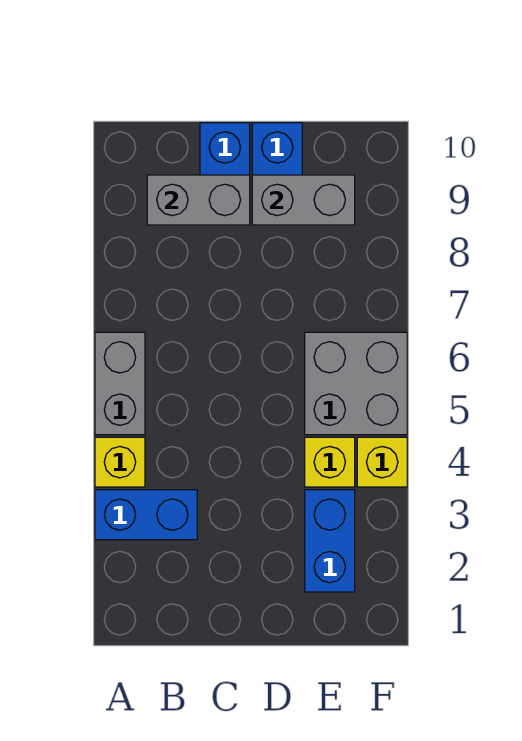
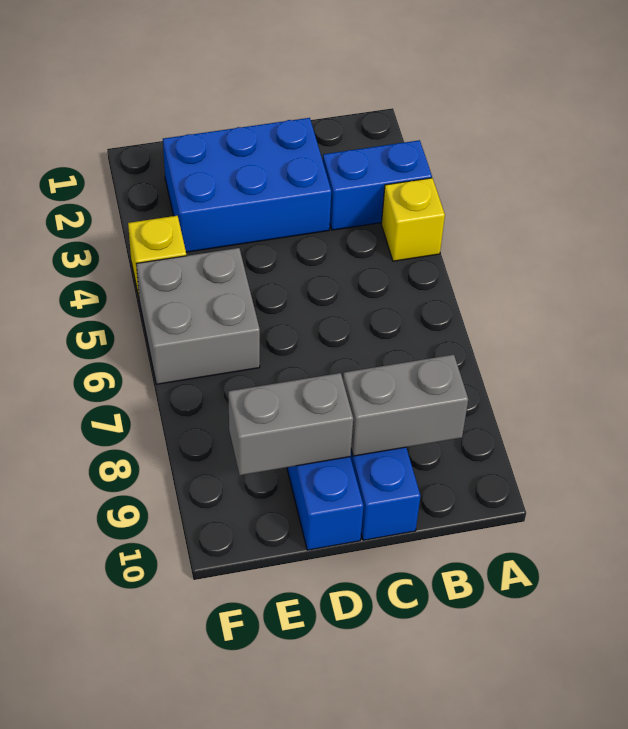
grey brick A5:A6 level 1 -> none
blue brick E2:E3 level 1 -> blue brick C2:E3 level 1
yellow brick E4 level 1 -> none

